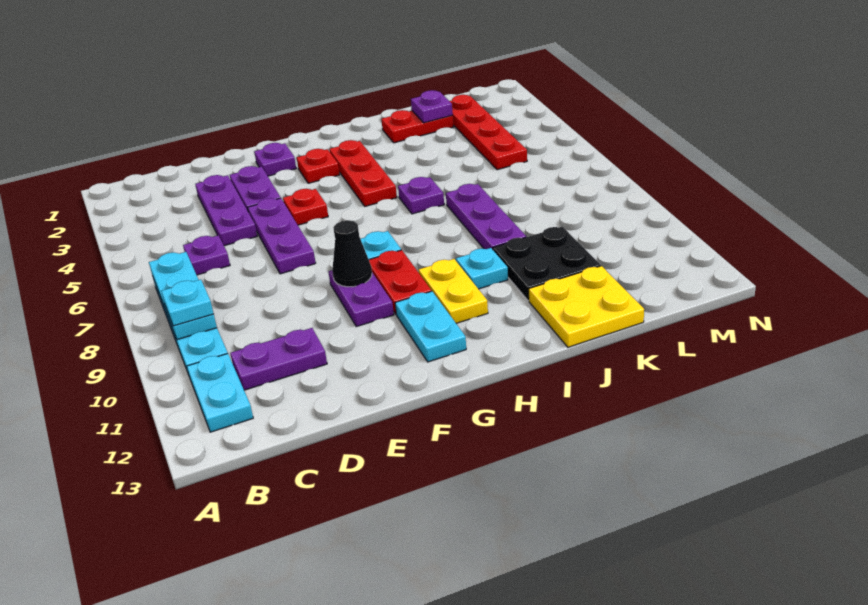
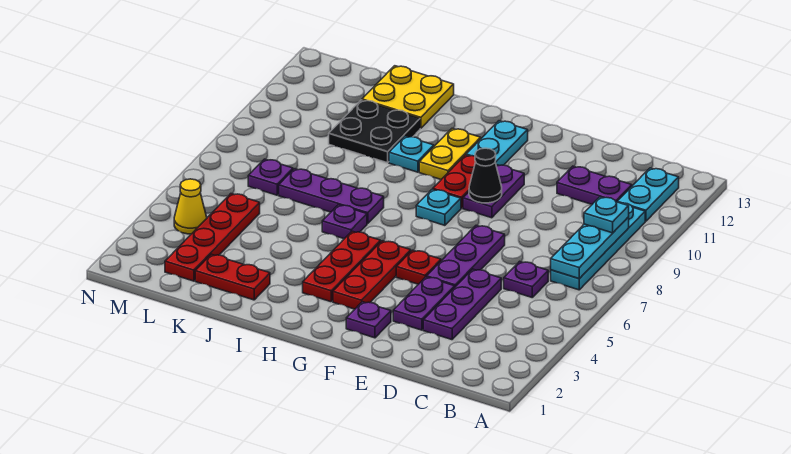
red plate G3 level 1 -> red plate G3:G5 level 1
purple plate J7:J9 level 1 -> purple plate I7:K7 level 1
purple plate K2 level 2 -> purple plate L7 level 1
none -> yellow cone M4 level 1

